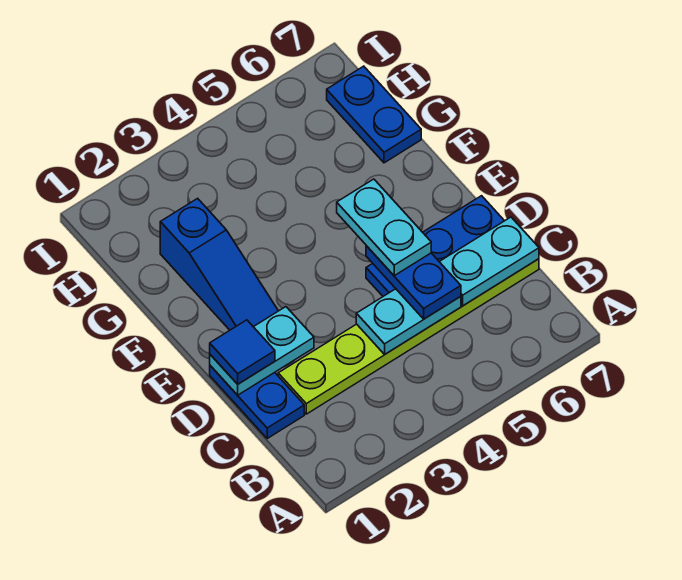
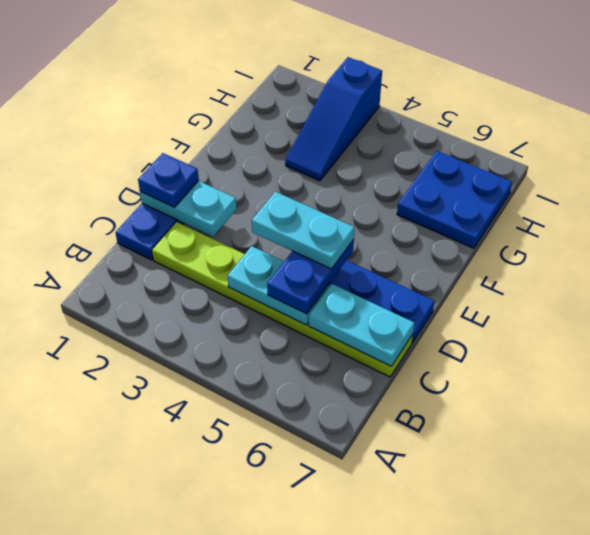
blue tile D1 level 3 -> blue plate D1 level 3
cyan plate D5:E5 level 4 -> cyan plate D4:D5 level 4
blue slope E2:G2 level 1 top G -> blue slope G3:I3 level 1 top I
blue plate G7:H7 level 1 -> blue plate G6:H7 level 1

